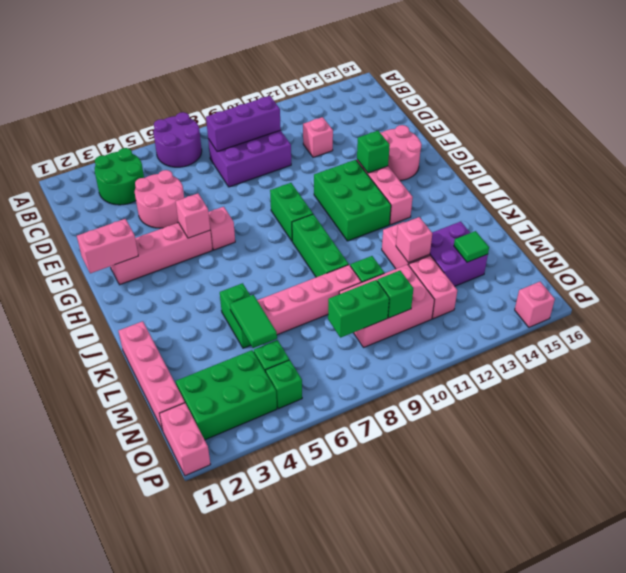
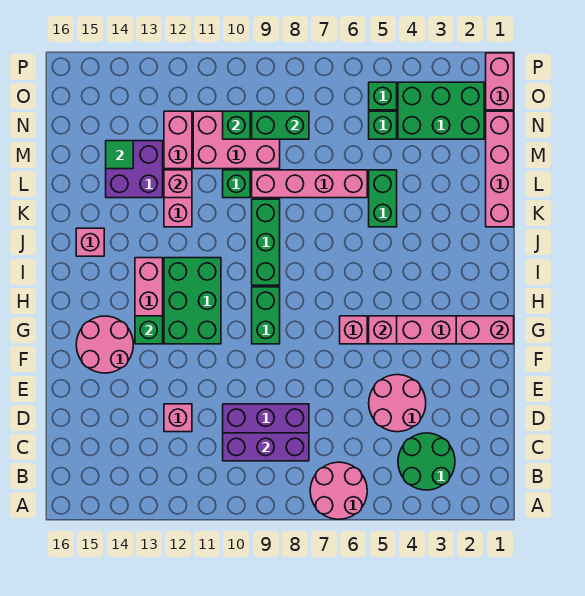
purple round brick A6:B7 level 1 -> pink round brick A6:B7 level 1
green tile L5:M5 level 2 -> none
pink brick P15 level 1 -> pink brick J15 level 1

